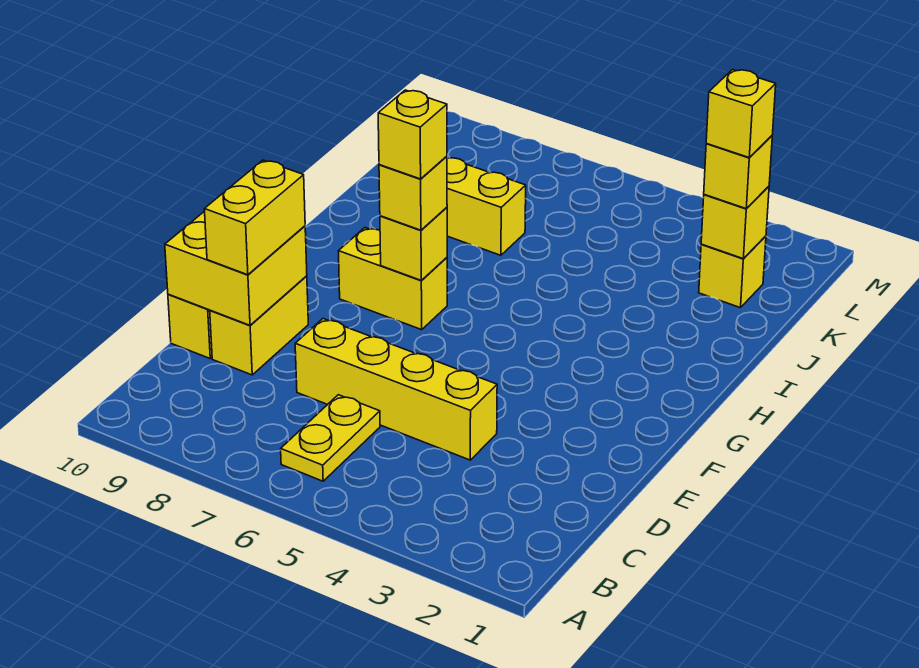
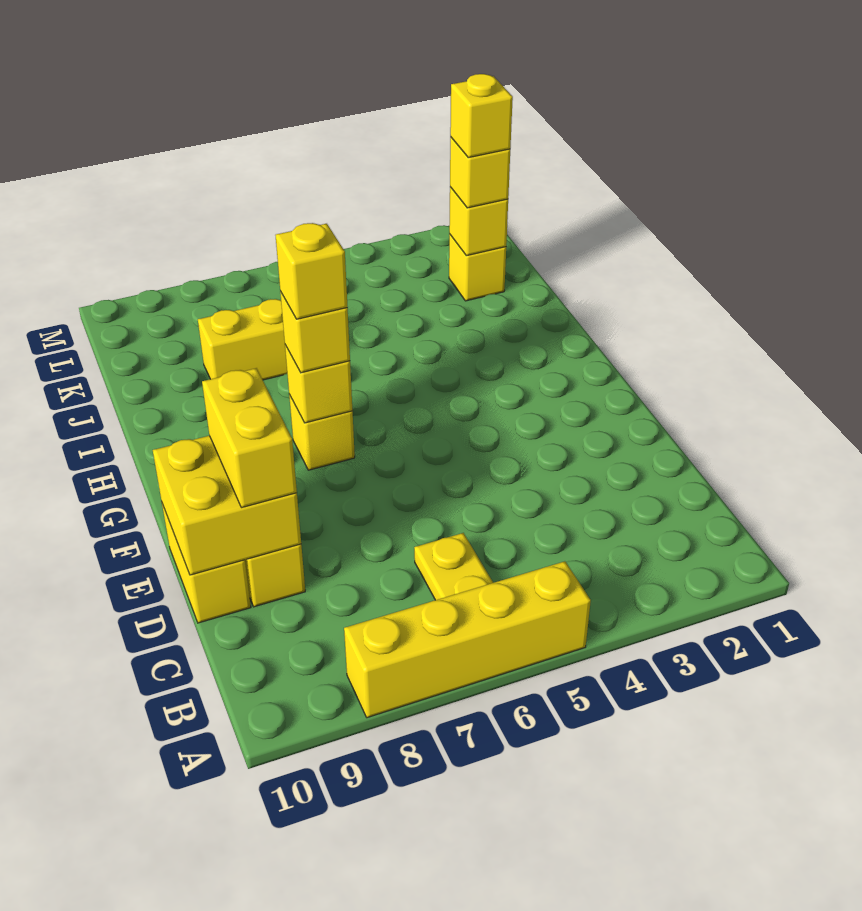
yellow brick D4:D7 level 1 -> yellow brick A5:A8 level 1
yellow brick G7:G8 level 1 -> yellow brick G7 level 1

